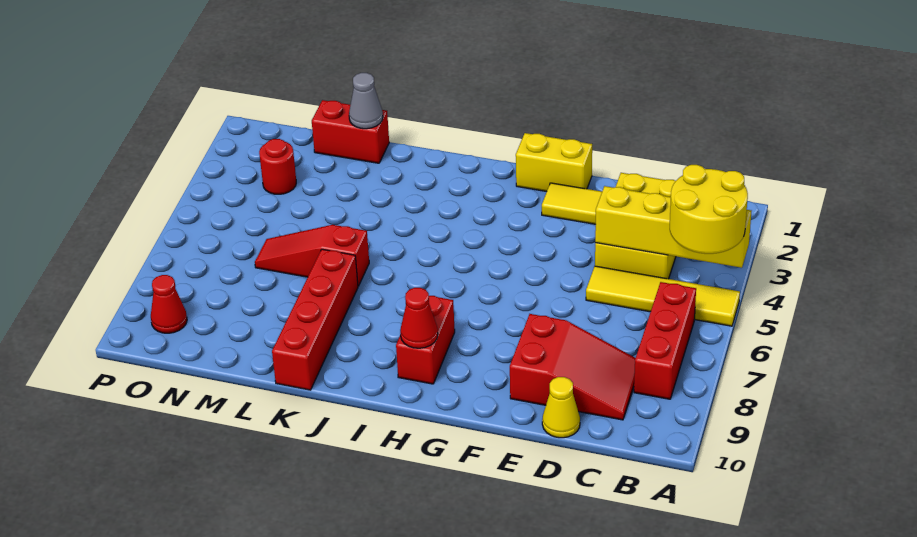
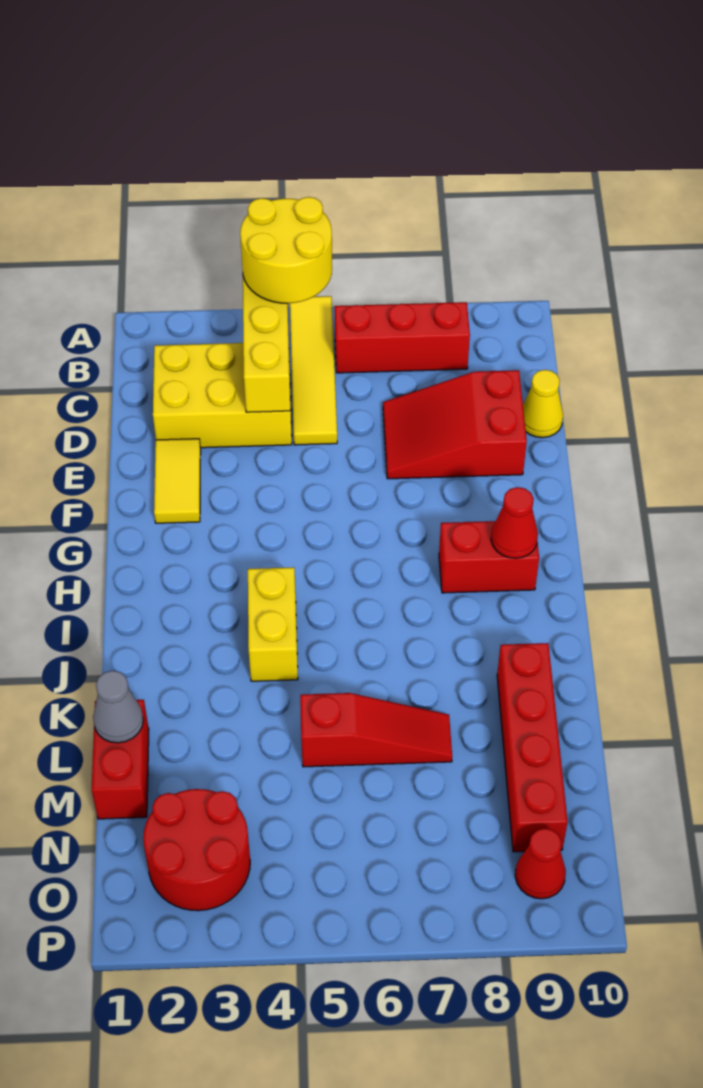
red slope C8:E9 level 1 top E -> red slope D7:E9 level 1 top 9
yellow brick F1:G1 level 1 -> yellow brick I4:J4 level 1
red slope K6:M6 level 1 top K -> red slope L5:L7 level 1 top 5
red brick K7:K10 level 1 -> red brick K9:N9 level 1
red round brick N3 level 1 -> red round brick N2:O3 level 1

